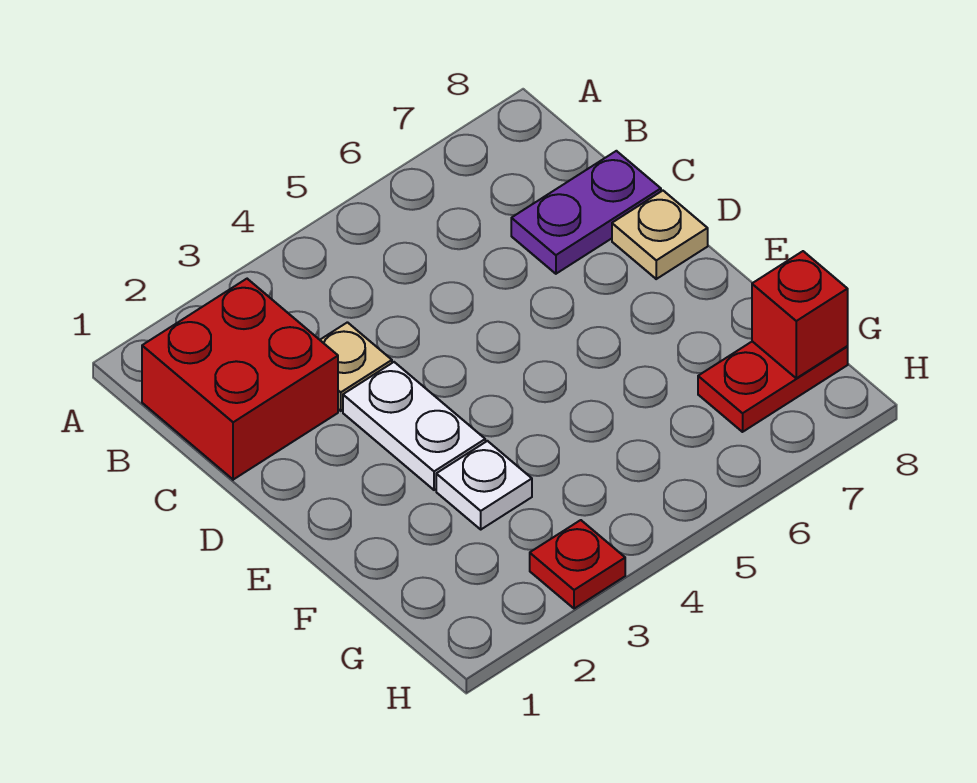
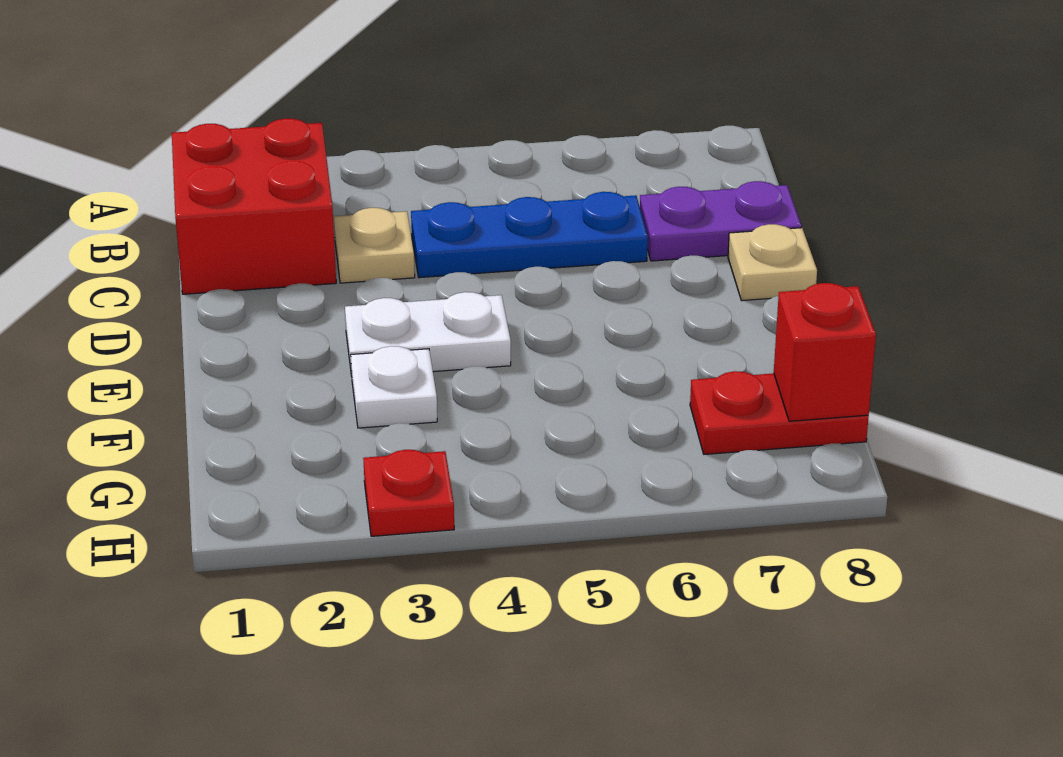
none -> blue plate C4:C6 level 1
white plate D3:E3 level 1 -> white plate E3:E4 level 1

